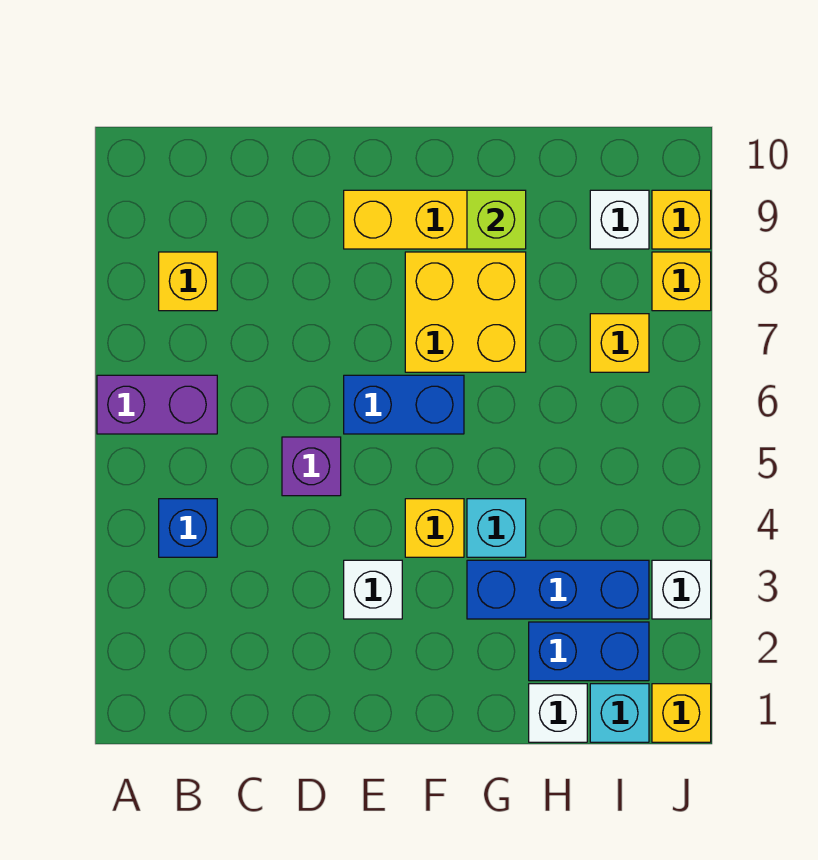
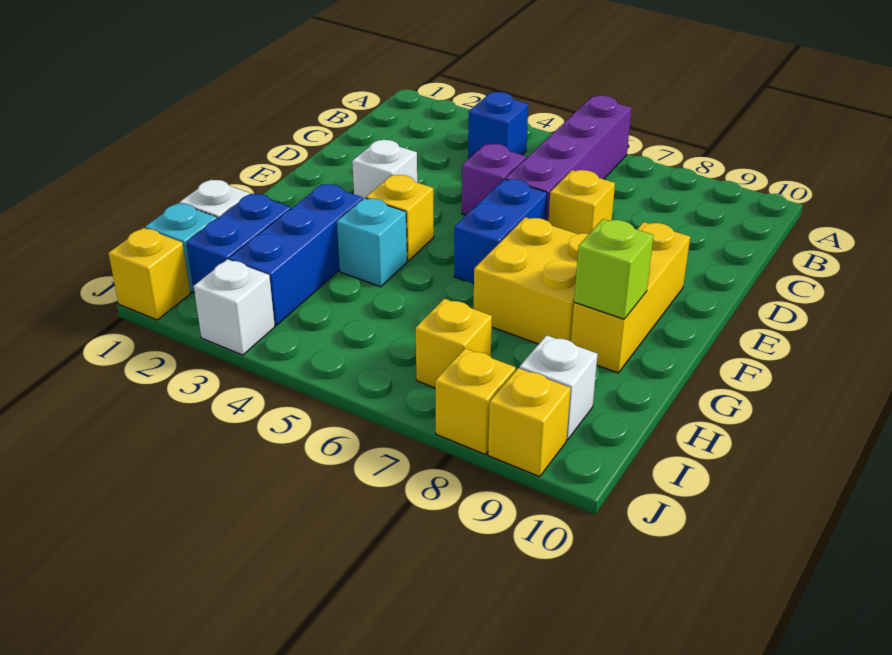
purple brick A6:B6 level 1 -> purple brick A6:D6 level 1
yellow brick B8 level 1 -> yellow brick D7 level 1

